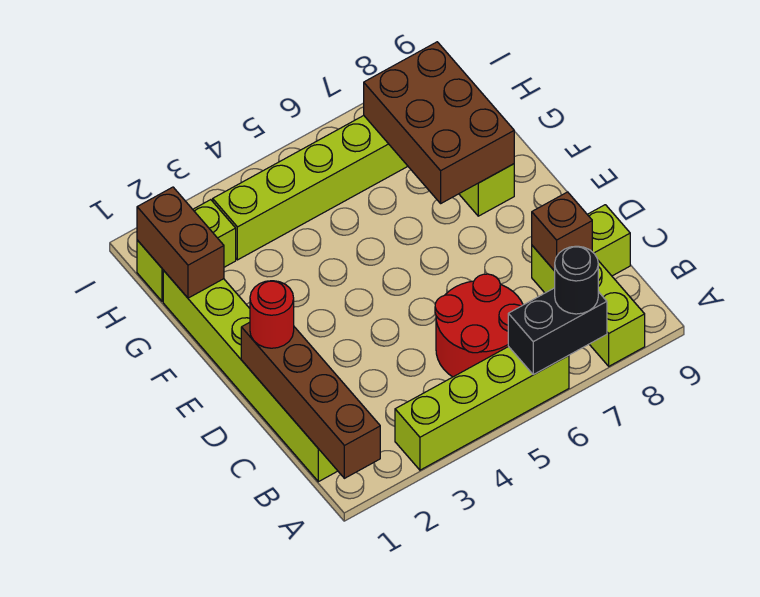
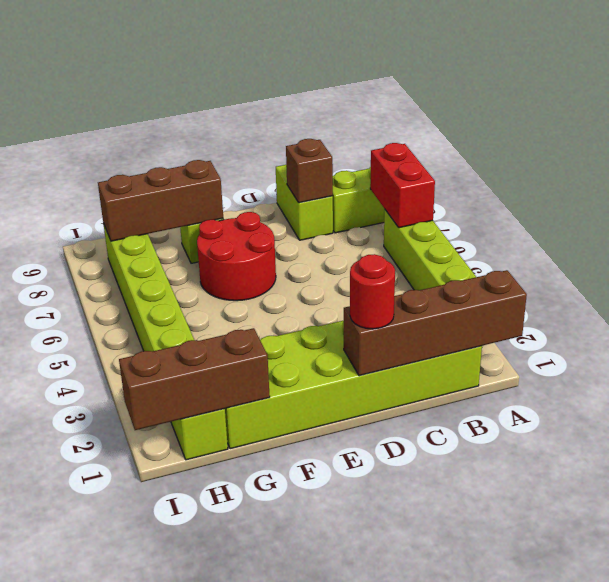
black brick A6:A7 level 2 -> red brick A6:A7 level 2
black round brick A7 level 3 -> none
lime brick B1:G1 level 1 -> lime brick B1:G2 level 1
red round brick B5:C6 level 1 -> red round brick E6:F7 level 1
brown brick F7:H8 level 2 -> brown brick F8:H8 level 2
brown brick G1:H1 level 2 -> brown brick G1:I1 level 2

